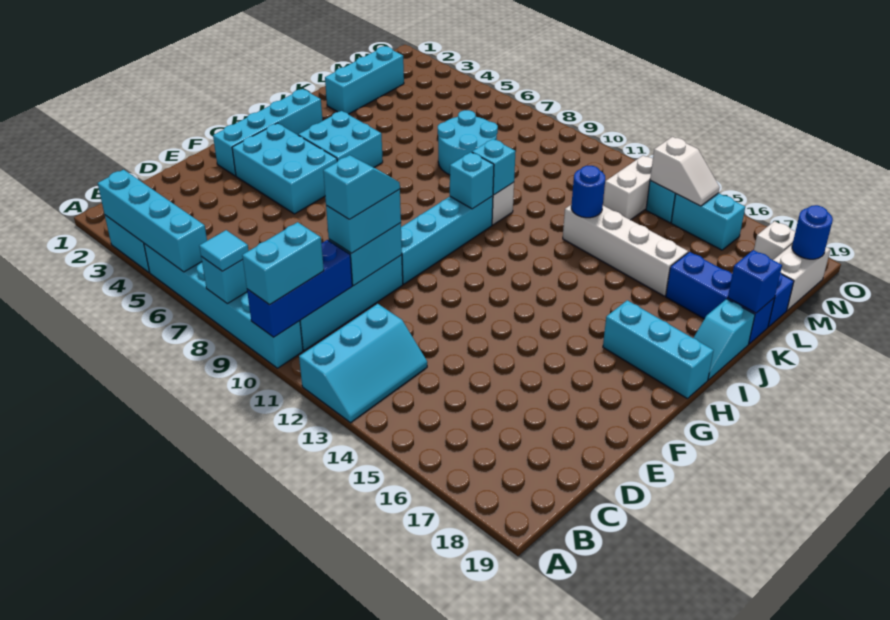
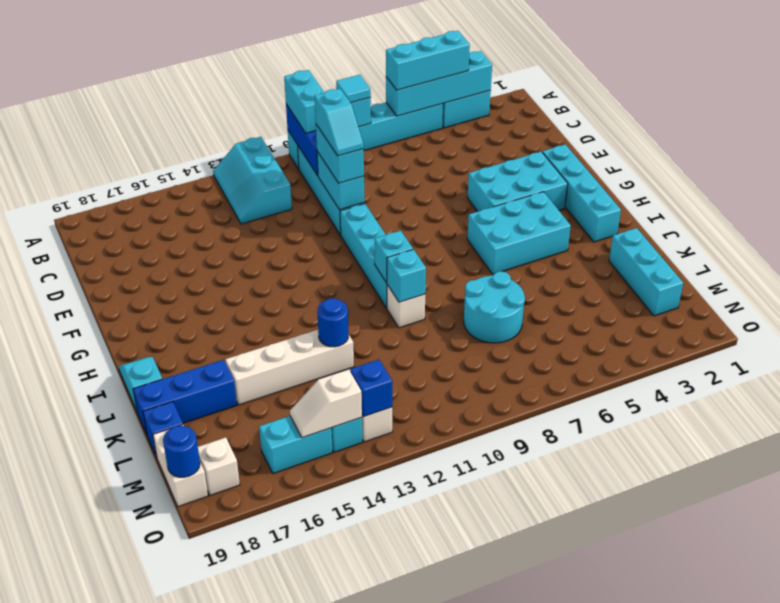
cyan brick H4:I5 level 1 -> cyan brick H4:I6 level 1
cyan brick H17:H19 level 1 -> cyan brick A4:A6 level 3
blue brick K19 level 2 -> blue brick N13 level 2

